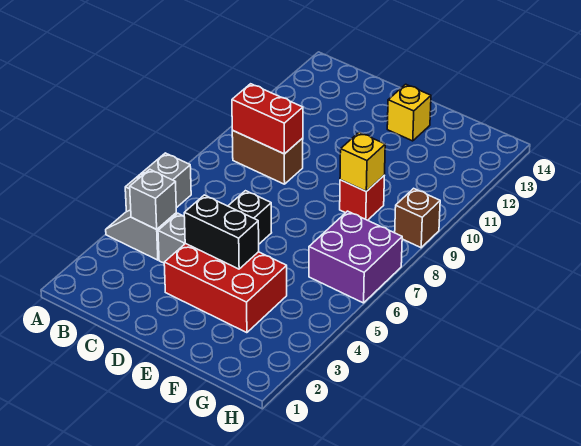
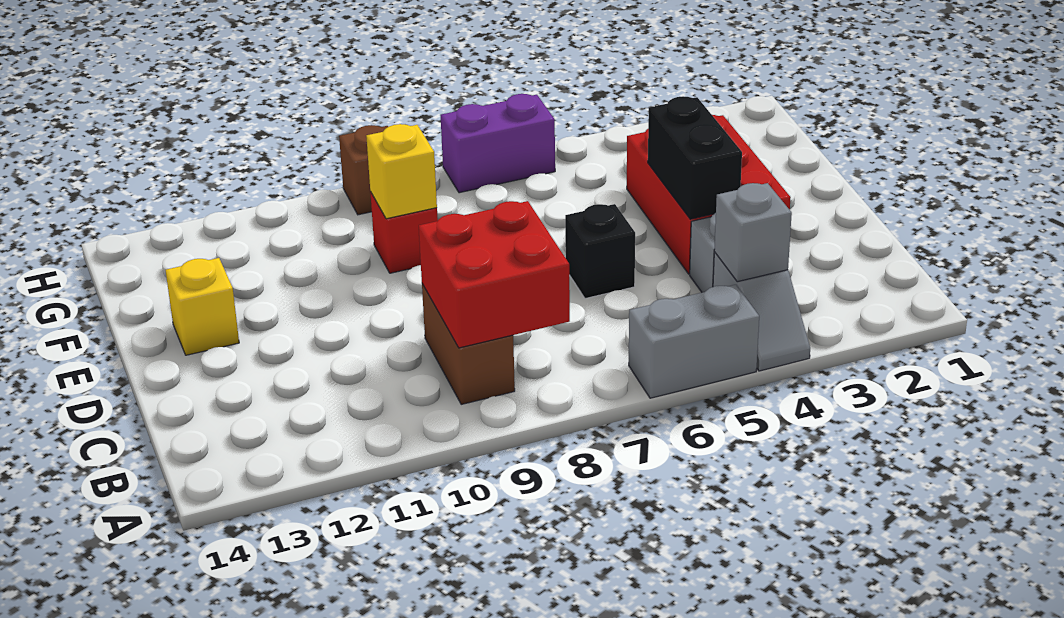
red brick B9:C9 level 2 -> red brick B8:C9 level 2
purple brick G6:H7 level 1 -> purple brick H6:H7 level 1

